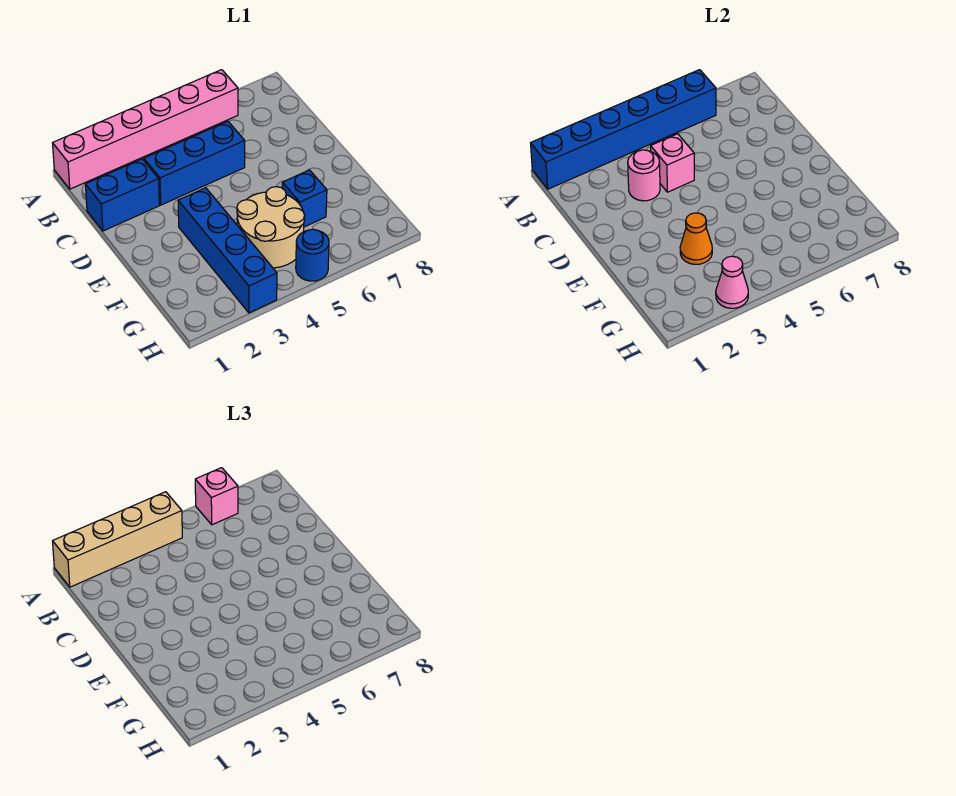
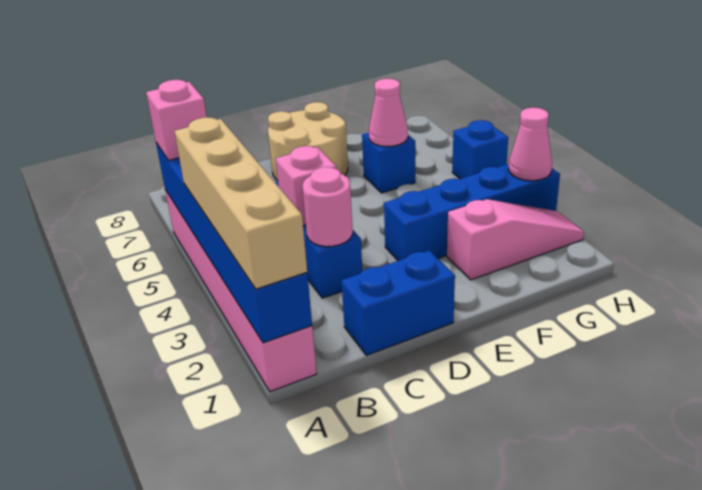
blue brick C1:C2 level 1 -> blue brick C1:D1 level 1
none -> pink slope F2:H2 level 1 top F
orange cone F3 level 2 -> none
tan round brick F4:G5 level 1 -> tan round brick D7:E8 level 1
none -> pink cone F6 level 2
blue round brick H5 level 1 -> blue brick H5 level 1

